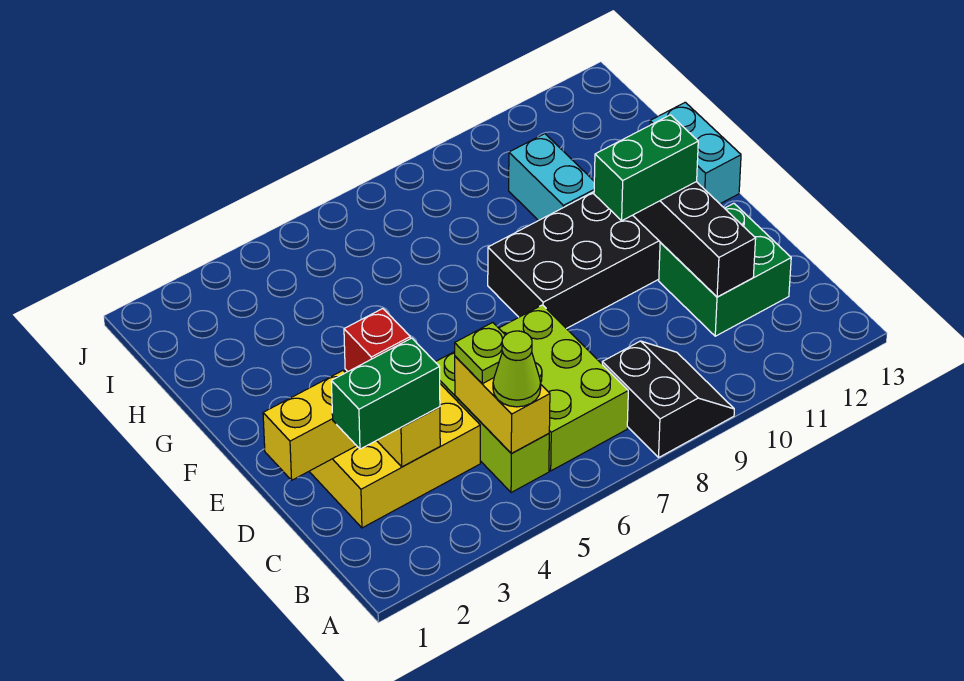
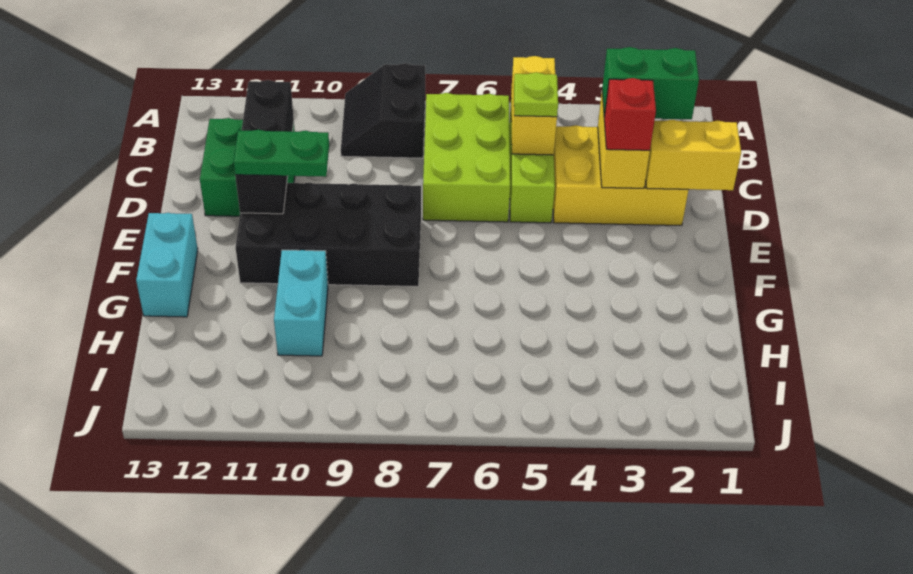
lime cone B5 level 3 -> none
green brick E10:E11 level 3 -> green plate E10:E11 level 3

